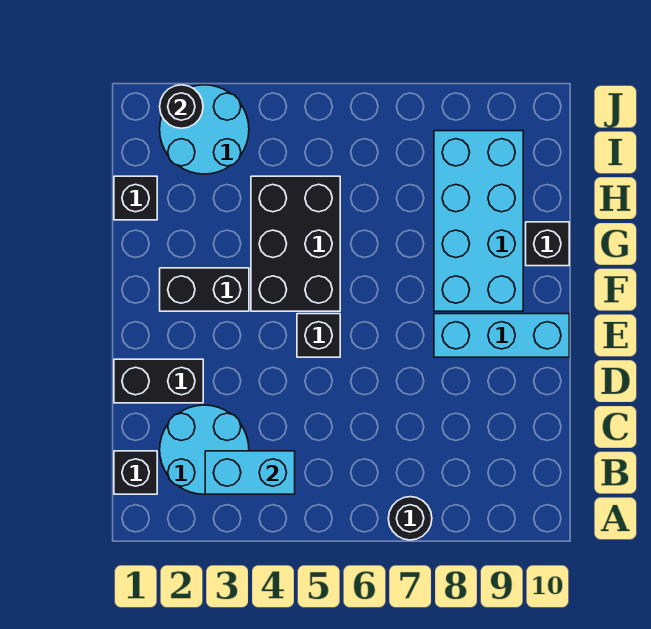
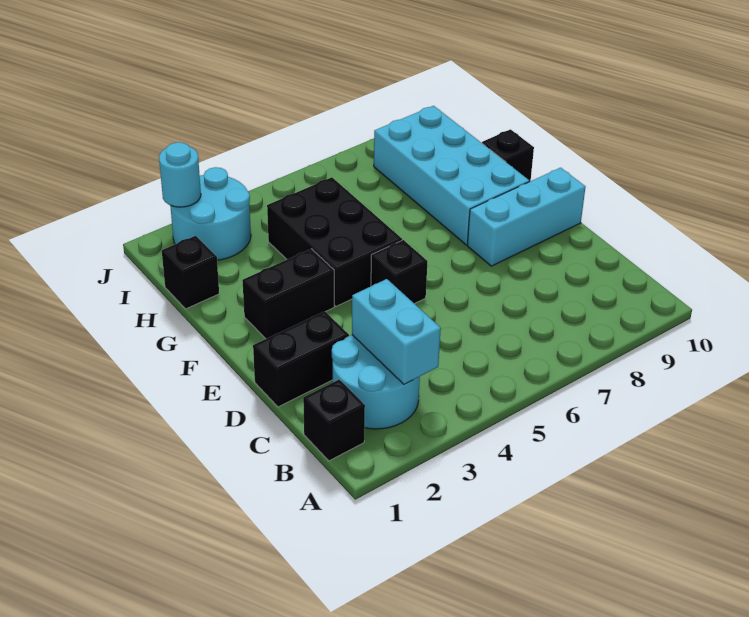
black round brick A7 level 1 -> none
cyan brick B3:B4 level 2 -> cyan brick B3:C3 level 2
black round brick J2 level 2 -> cyan round brick J2 level 2

